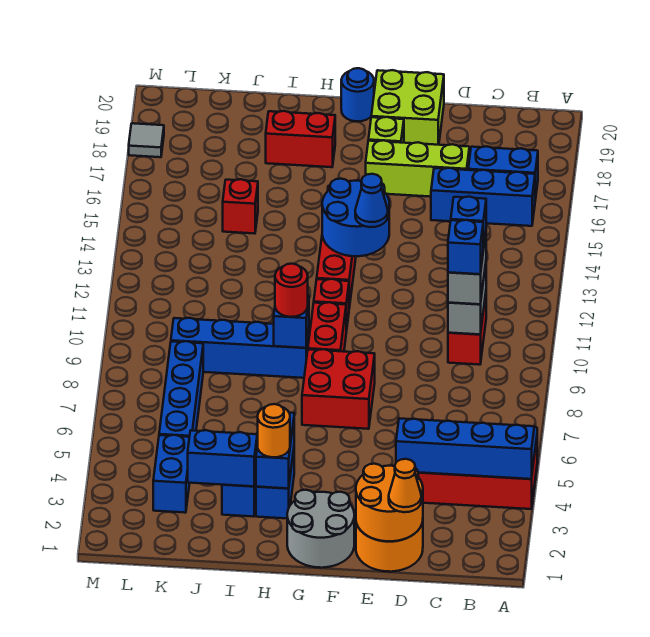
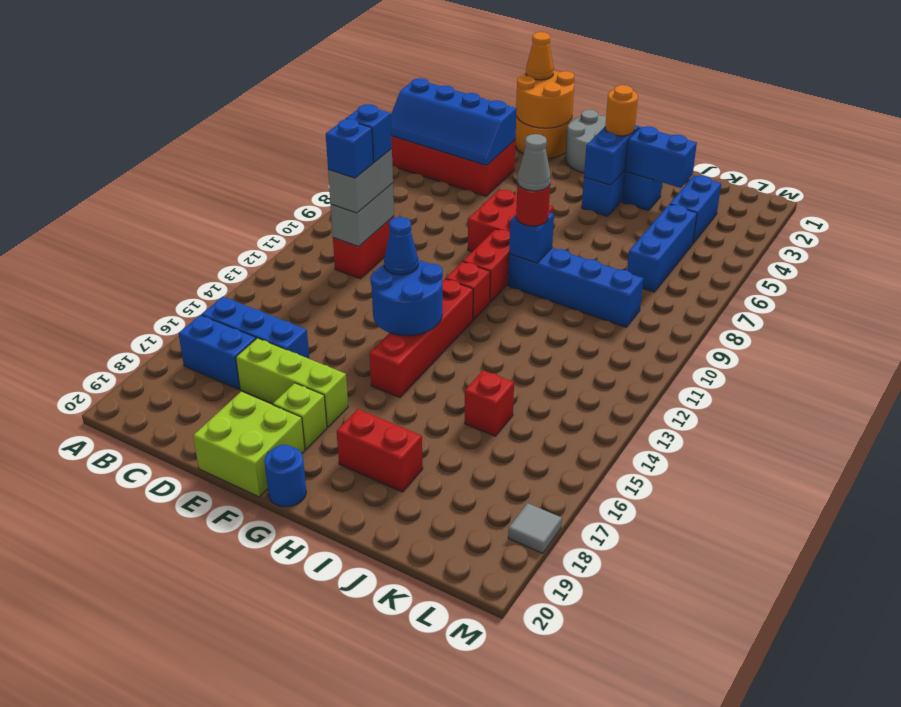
none -> grey cone H9 level 4
blue brick K5:K8 level 1 -> blue brick K5:K7 level 1

